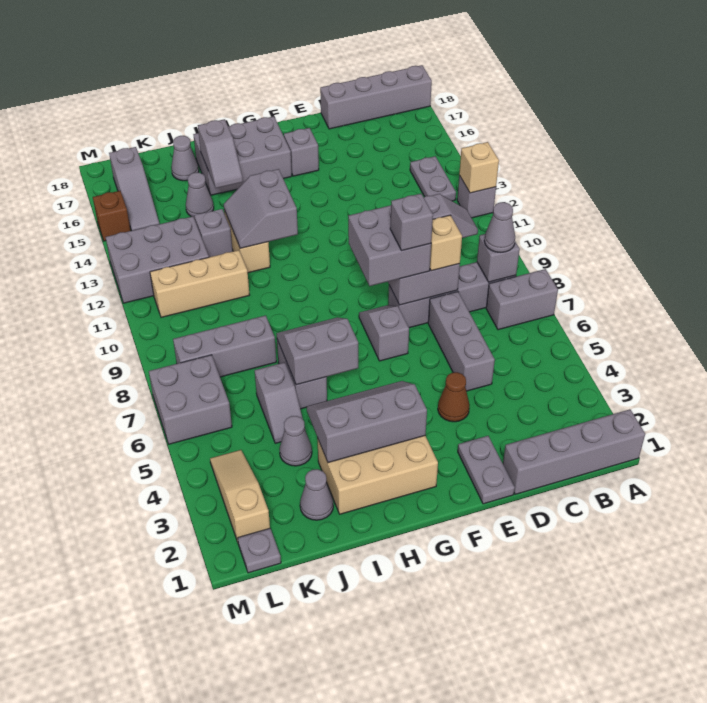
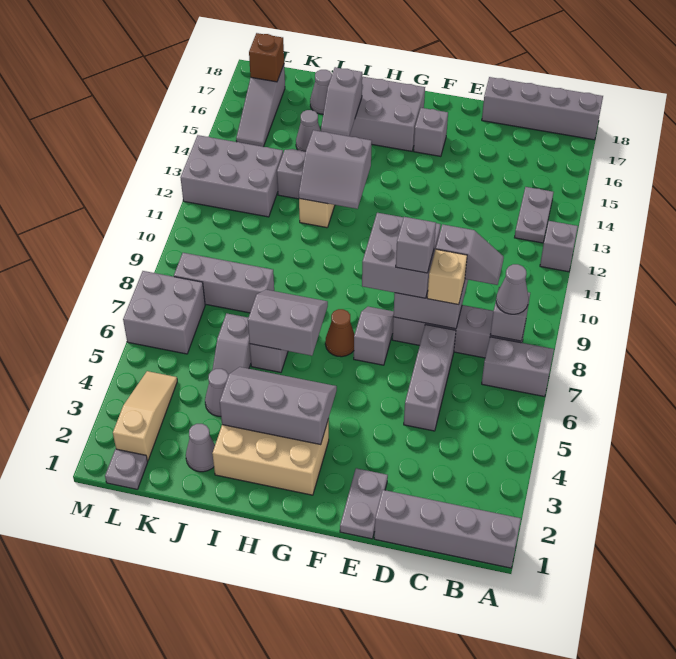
tan brick A12 level 2 -> none
brown cone E4 level 1 -> brown cone G7 level 1
grey slope H12:I13 level 2 top H -> grey slope H12:I13 level 2 top 13
tan brick J11:L11 level 1 -> none
brown brick M15 level 1 -> brown brick L17 level 2

